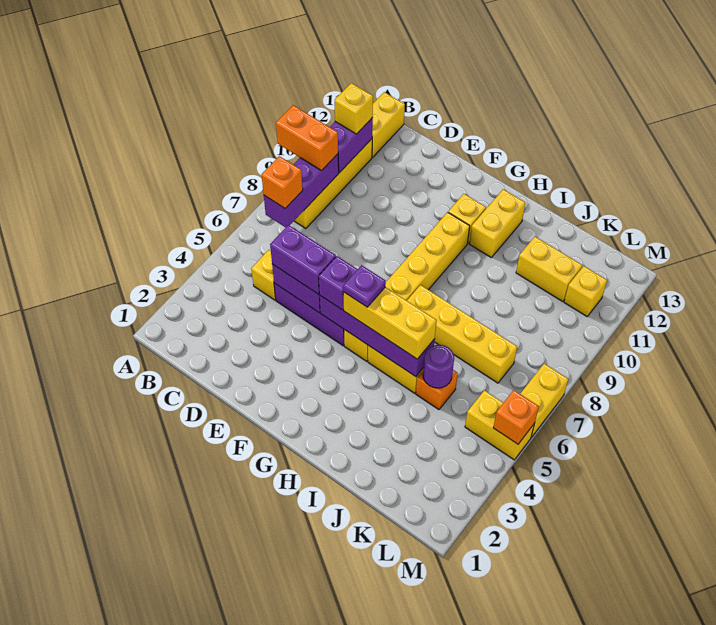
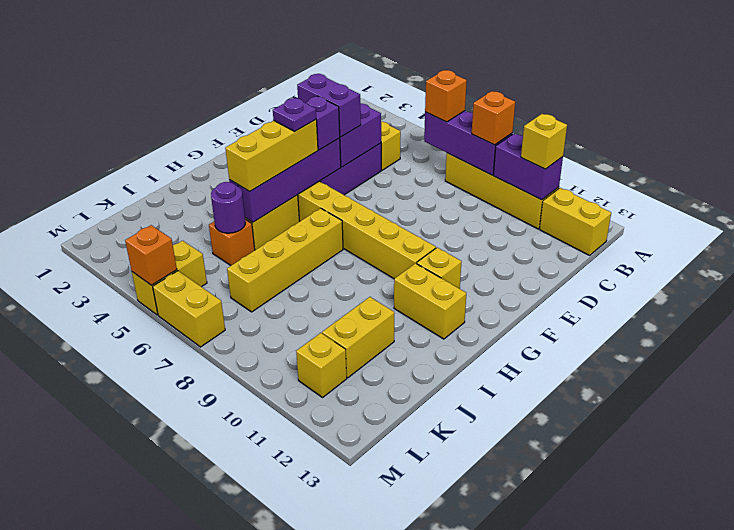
orange brick A9:B9 level 3 -> orange brick B9 level 3
purple brick D5:E5 level 3 -> purple brick E4:E5 level 3

